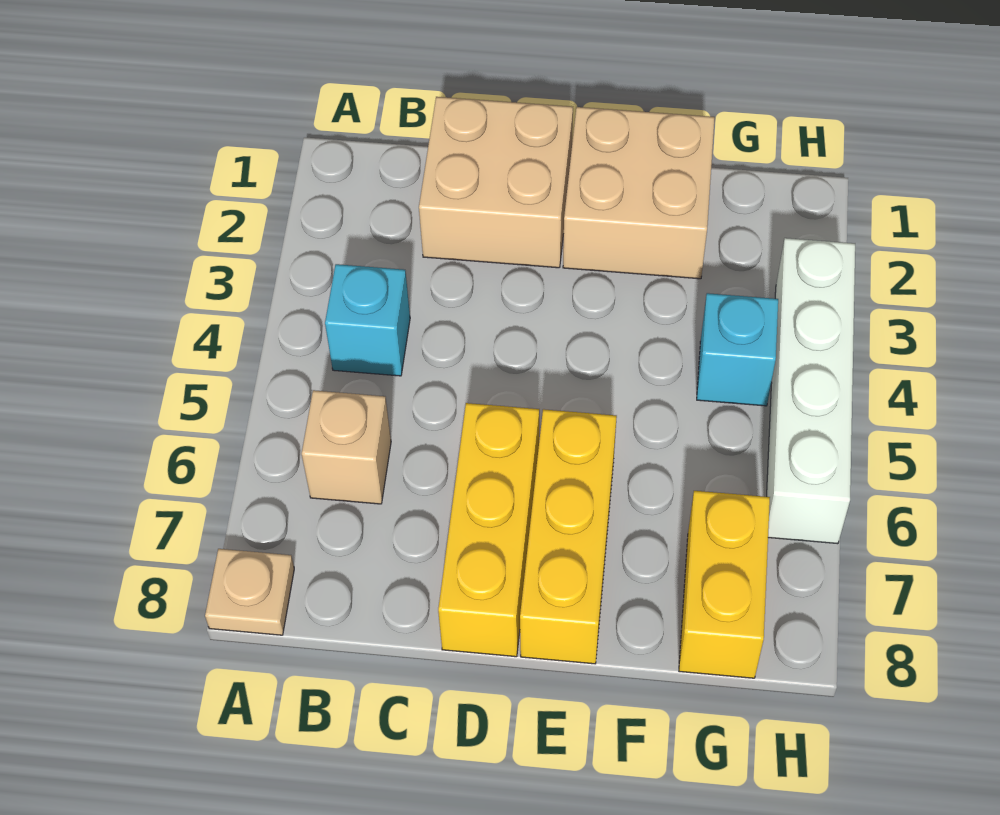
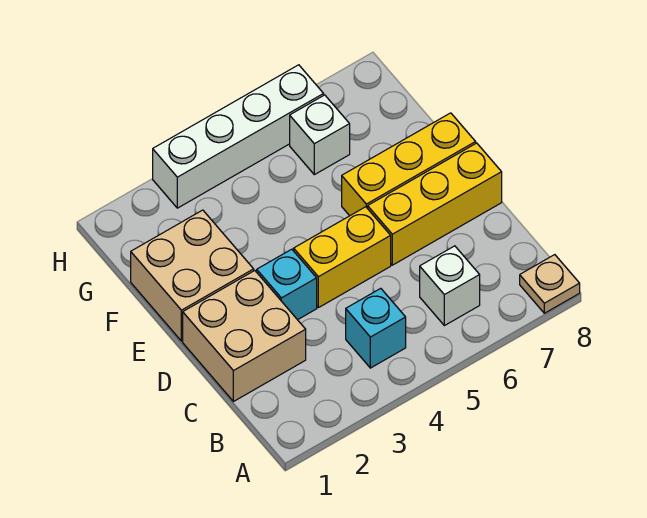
tan brick B6 level 1 -> white brick B6 level 1
cyan brick G4 level 1 -> cyan brick D3 level 1
none -> white brick G6 level 1
yellow brick G7:G8 level 1 -> yellow brick D4:D5 level 1

